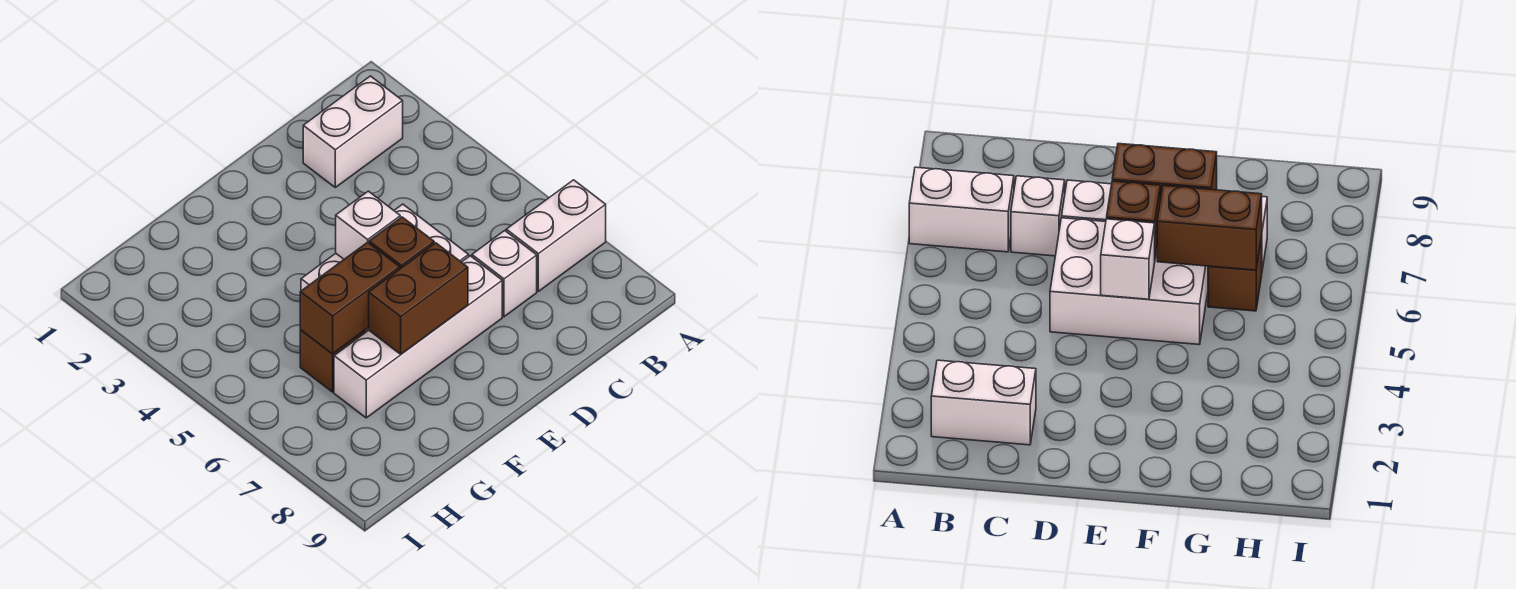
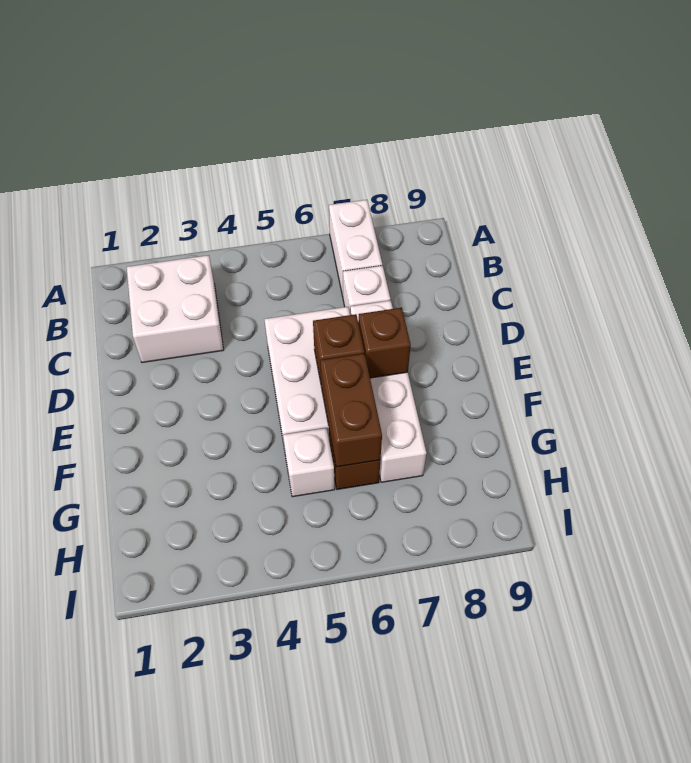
white brick B2:C2 level 1 -> white brick B2:C3 level 1
white brick E5 level 2 -> white brick G5 level 1
brown brick E7:F7 level 2 -> brown brick E7 level 2

